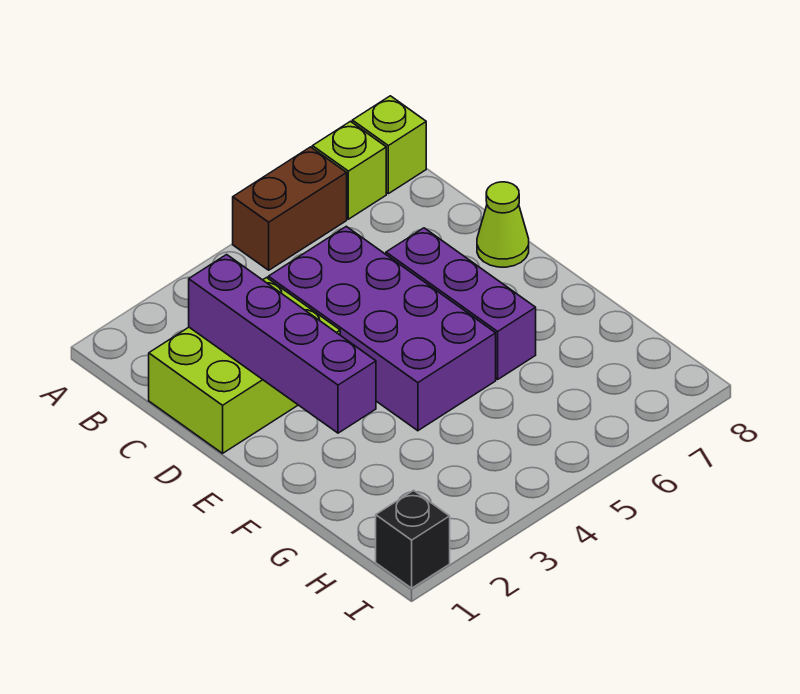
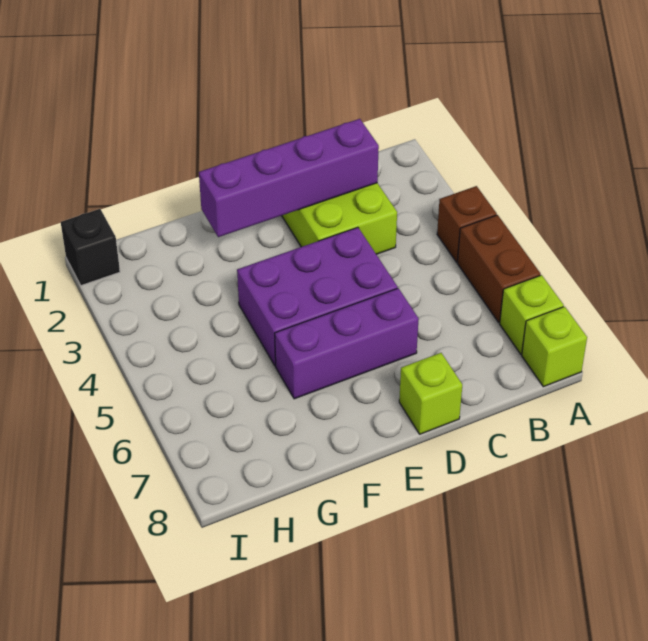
none -> brown brick A4 level 1
purple brick C4:F5 level 1 -> purple brick D4:F5 level 1
lime cone D8 level 1 -> lime brick D8 level 1

